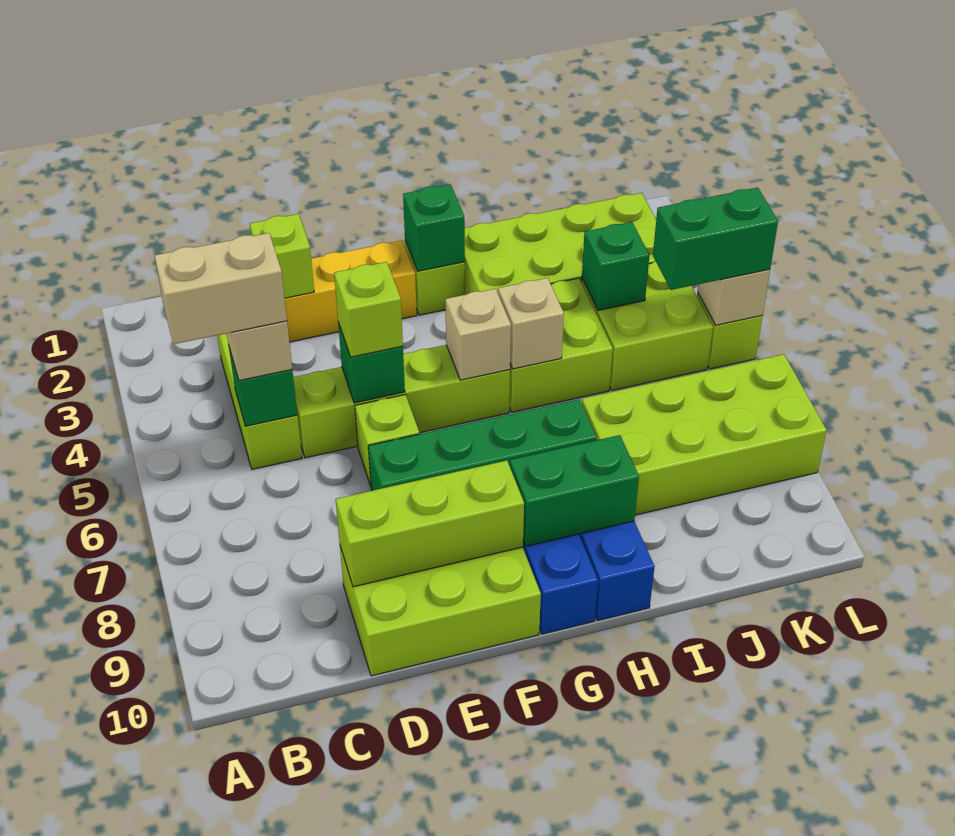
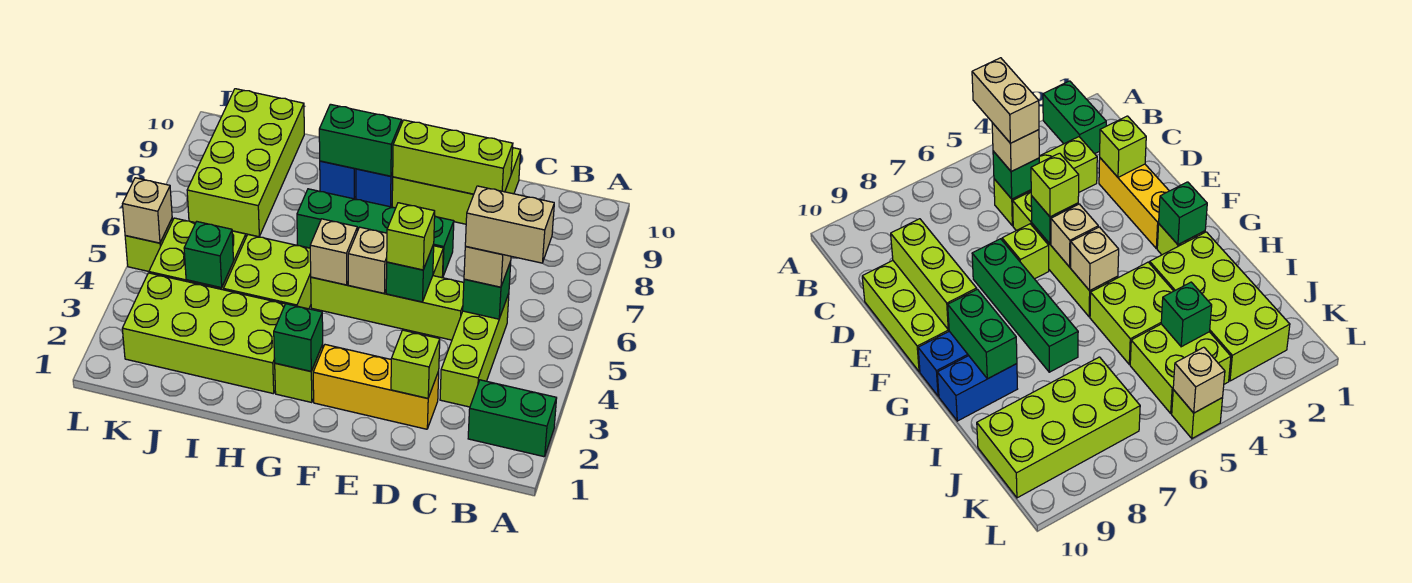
tan brick H5 level 2 -> tan brick F5 level 2
lime brick I7:L8 level 1 -> lime brick J7:K10 level 1
green brick K5:L5 level 3 -> green brick A2:B2 level 1

